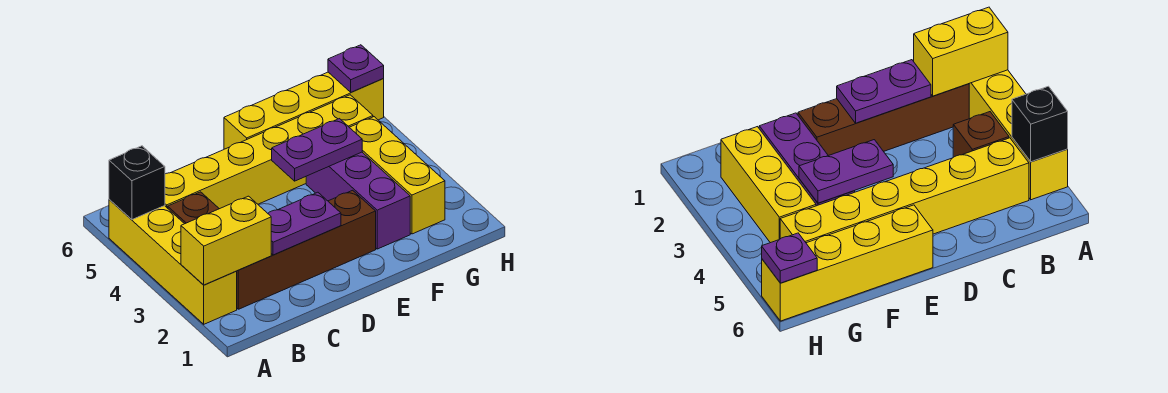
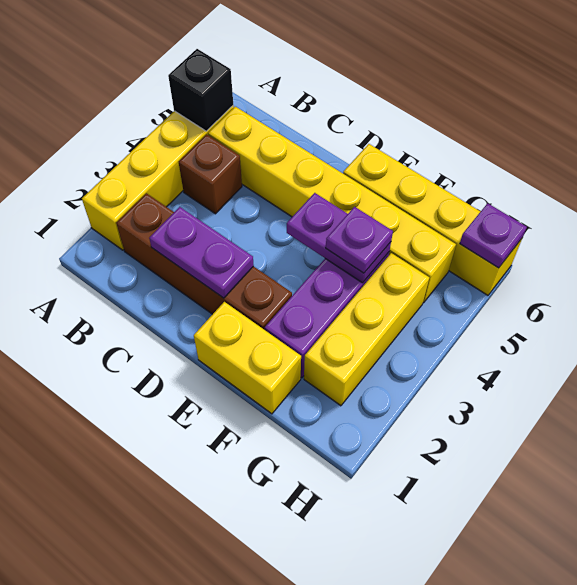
yellow brick A2:B2 level 2 -> yellow brick E1:F1 level 1
none -> purple plate F4 level 3

